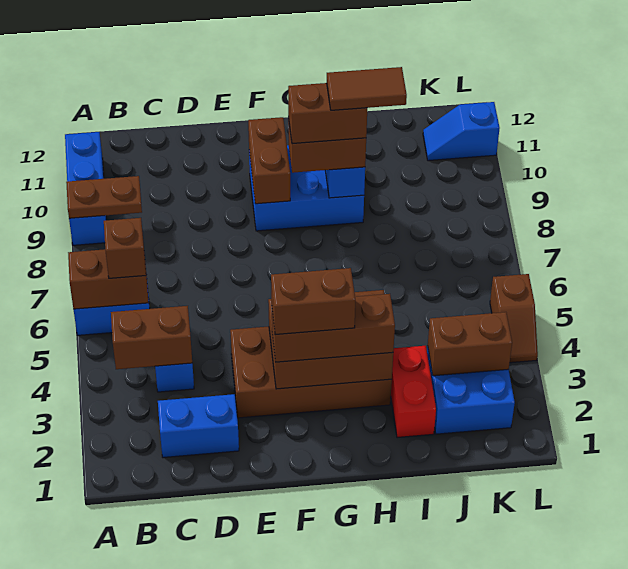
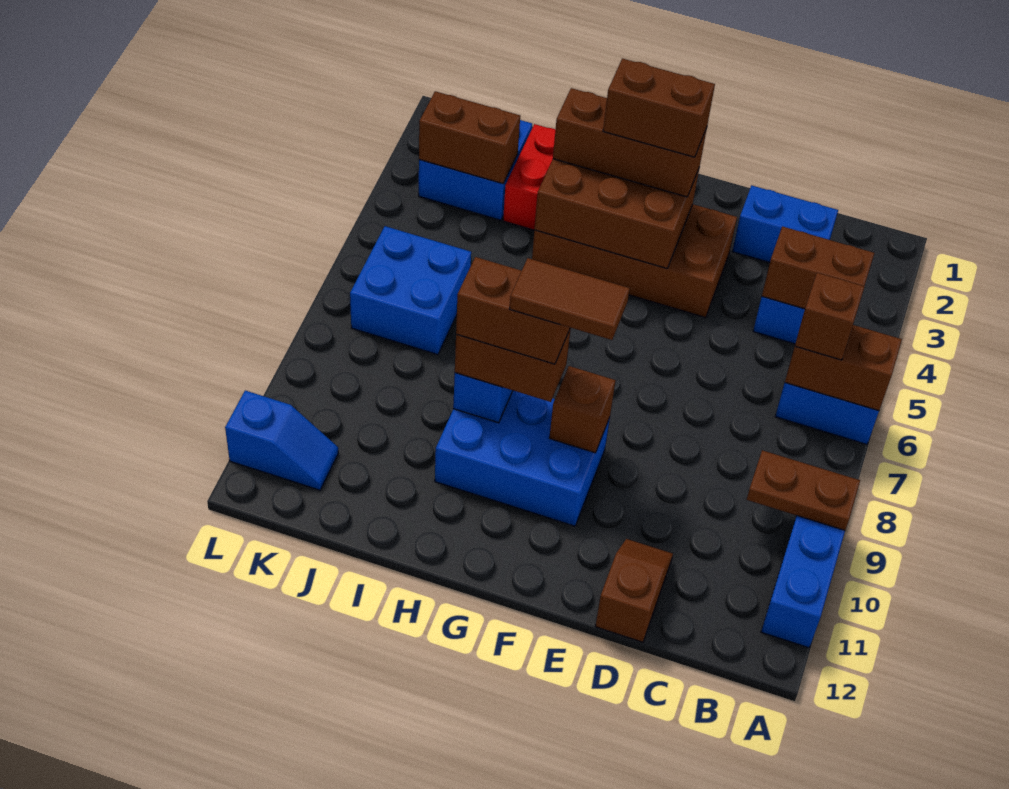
brown brick F9:F10 level 2 -> brown brick F9 level 2
brown tile H9:I9 level 5 -> brown tile F9:G9 level 5
none -> blue brick J6:K7 level 1
brown slope L4:L5 level 1 top 5 -> brown slope D11:D12 level 1 top 12

